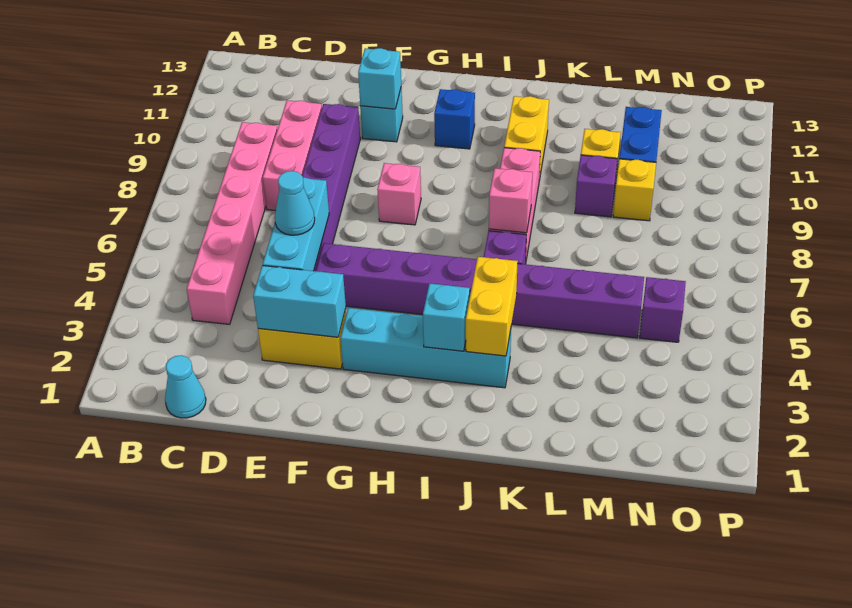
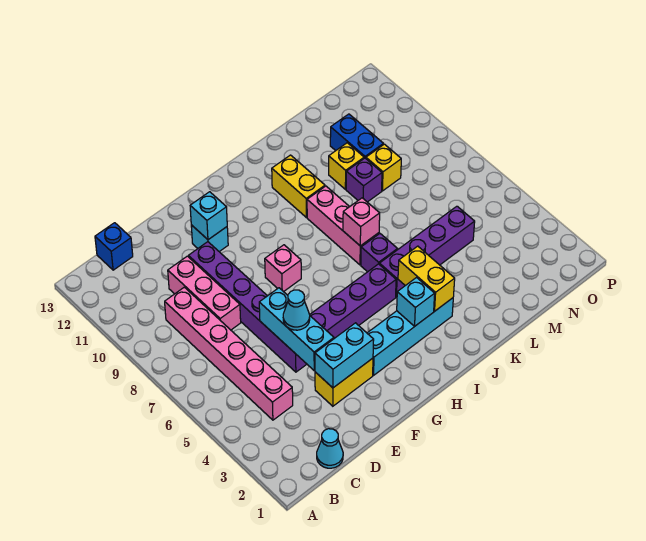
blue brick H11 level 1 -> blue brick C13 level 1
purple brick N5 level 1 -> none

